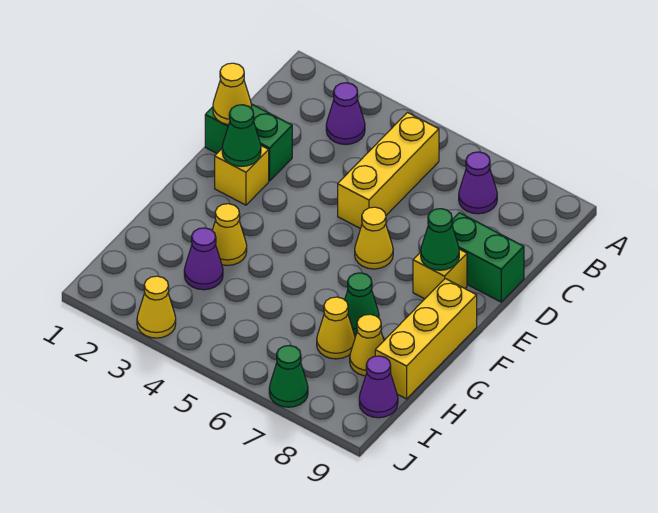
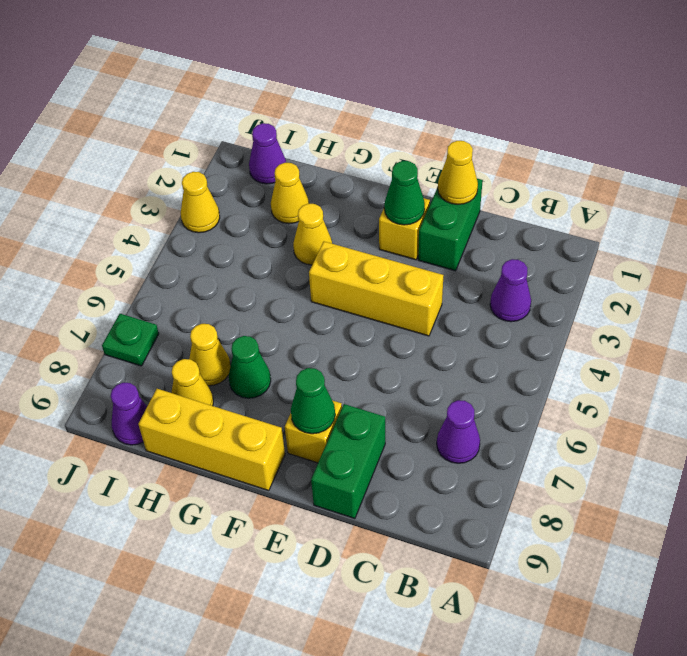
yellow brick B5:D5 level 1 -> yellow brick D4:F4 level 1
yellow cone E6 level 1 -> yellow cone H2 level 1
purple cone H3 level 1 -> purple cone I1 level 1
green cone J7 level 1 -> green plate J7 level 1

